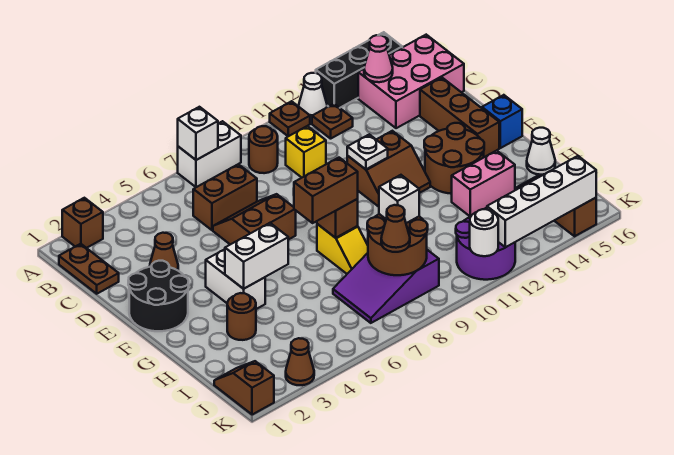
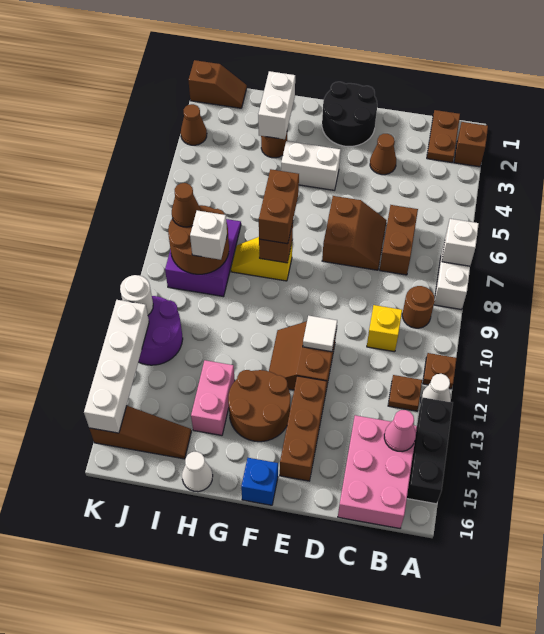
brown plate B1:C1 level 1 -> brown plate B1:B2 level 1
brown brick D15:F15 level 1 -> brown brick E13:E15 level 1
white plate E11 level 2 -> white tile E11 level 2
white brick G4:G5 level 2 -> white brick H2:H3 level 2

